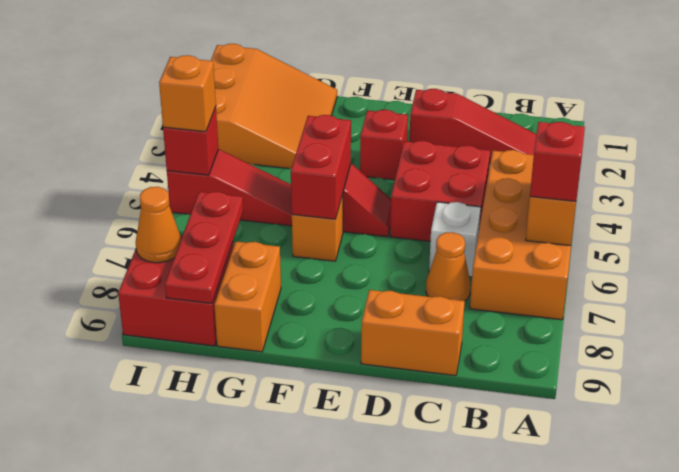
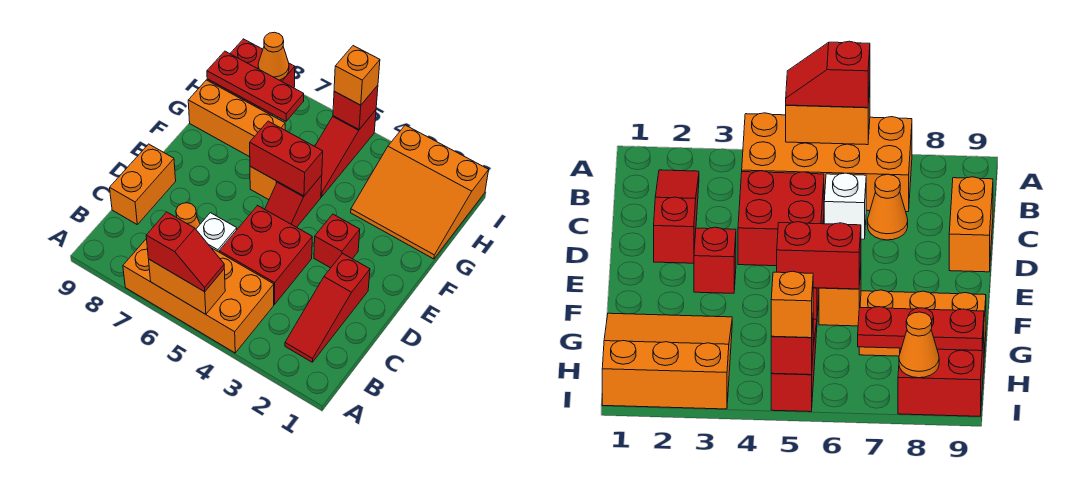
orange brick G8:G9 level 1 -> orange brick G7:G9 level 1

